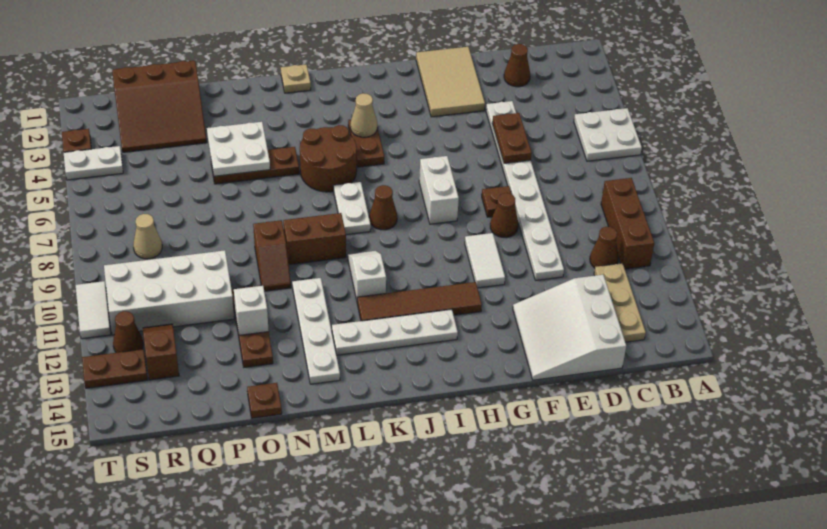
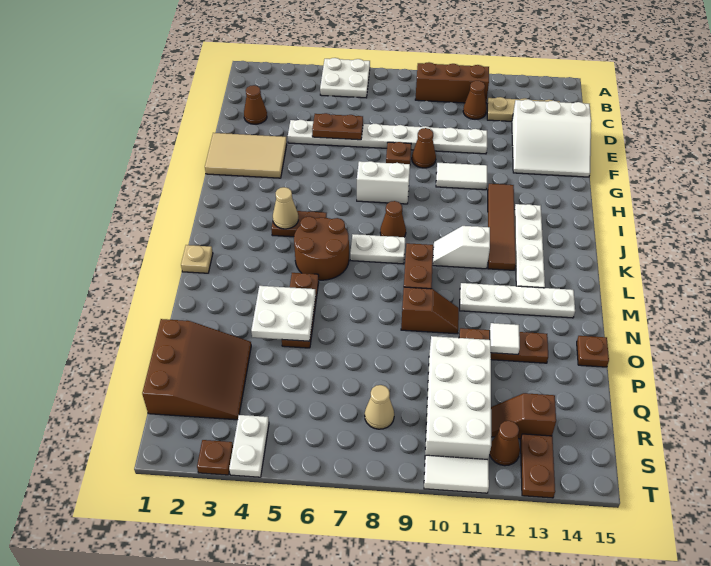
white brick O12 level 2 -> white tile O12 level 2

